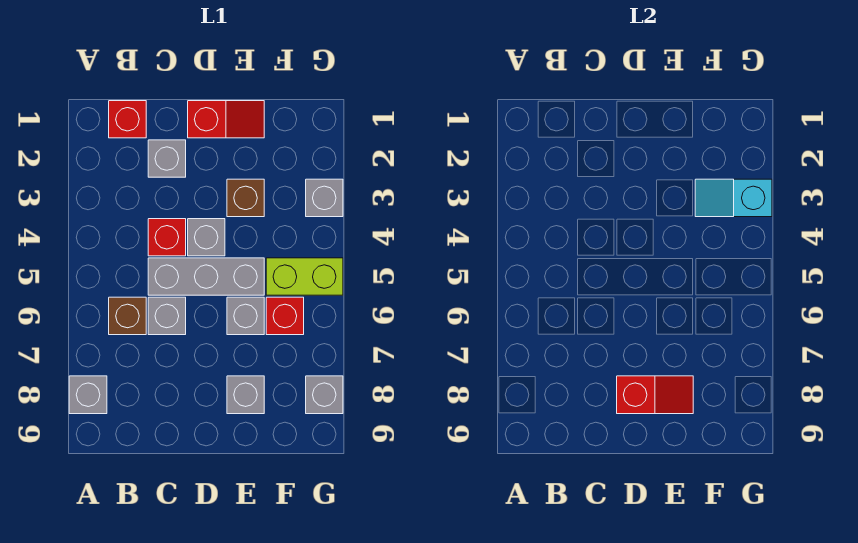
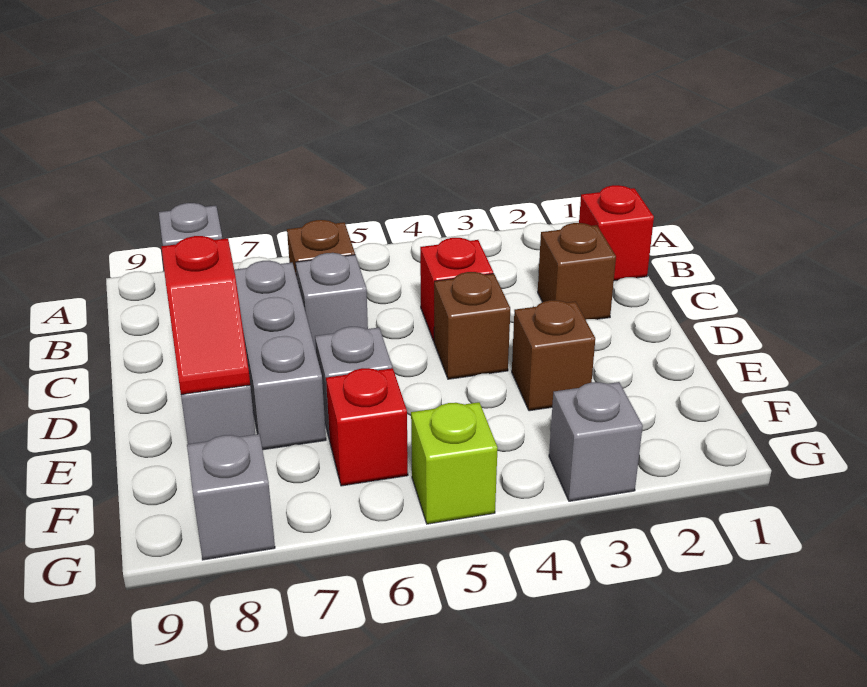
grey brick C2 level 1 -> brown brick C2 level 1
grey brick C5:E5 level 1 -> grey brick C7:E7 level 1
red slope D1:E1 level 1 top D -> none
grey brick D4 level 1 -> brown brick D4 level 1
cyan slope F3:G3 level 2 top G -> none
lime brick F5:G5 level 1 -> lime brick G5 level 1

